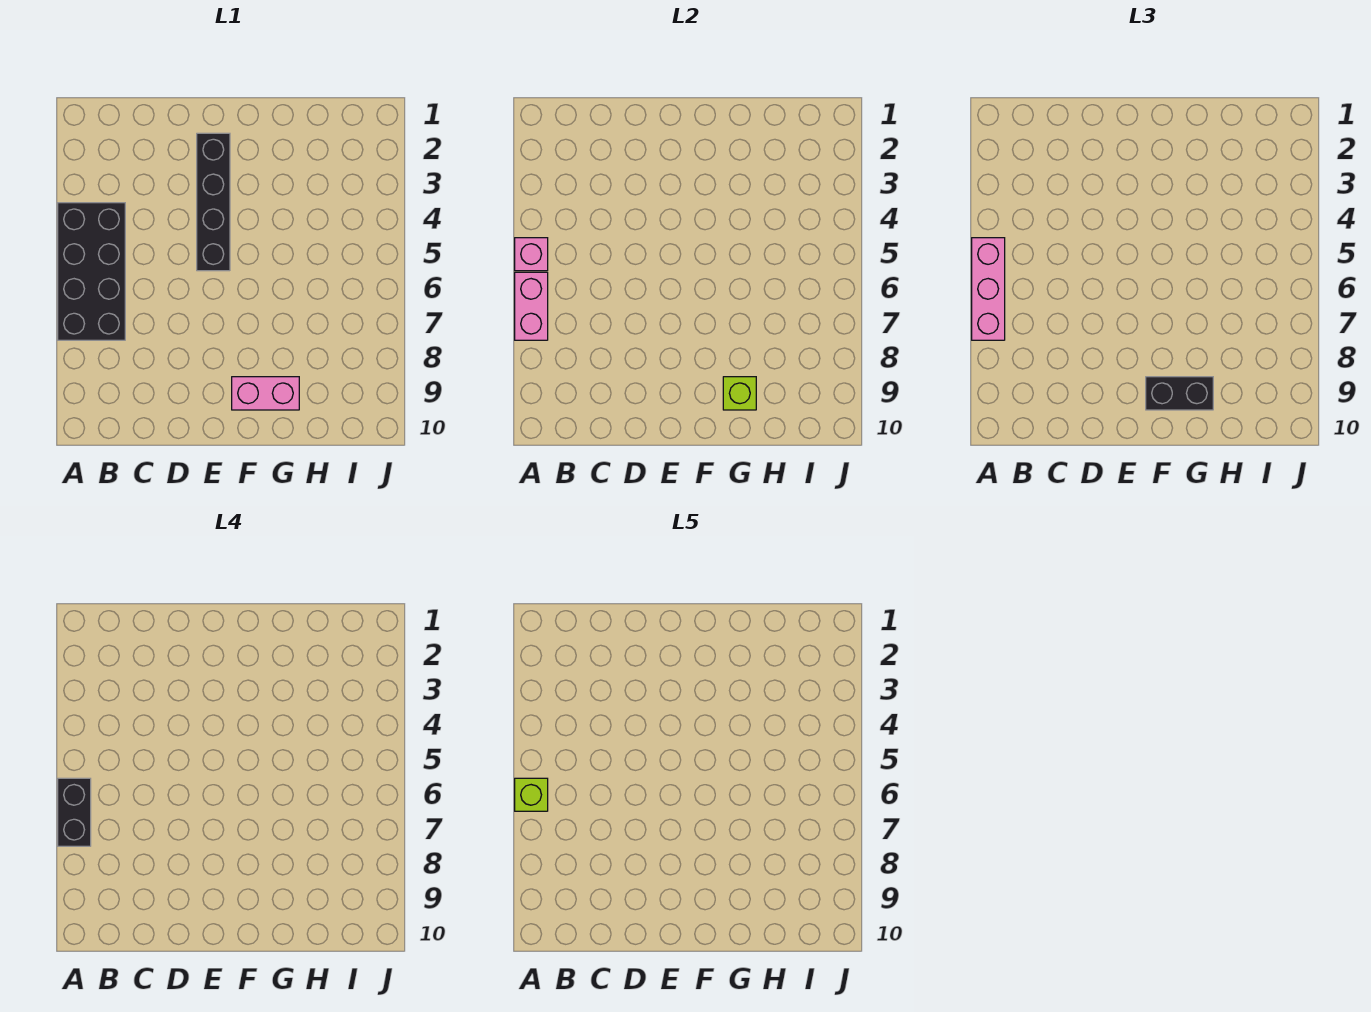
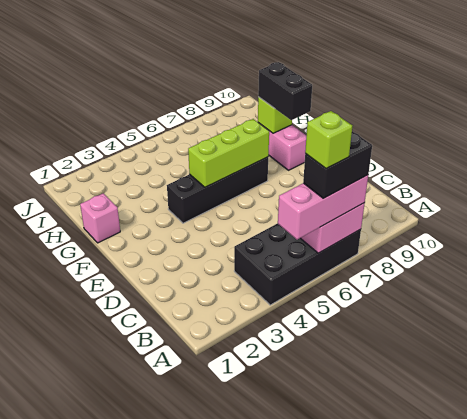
pink brick A5 level 2 -> pink brick G1 level 1
black brick E2:E5 level 1 -> black brick F4:F7 level 1
none -> lime brick F5:F7 level 2

